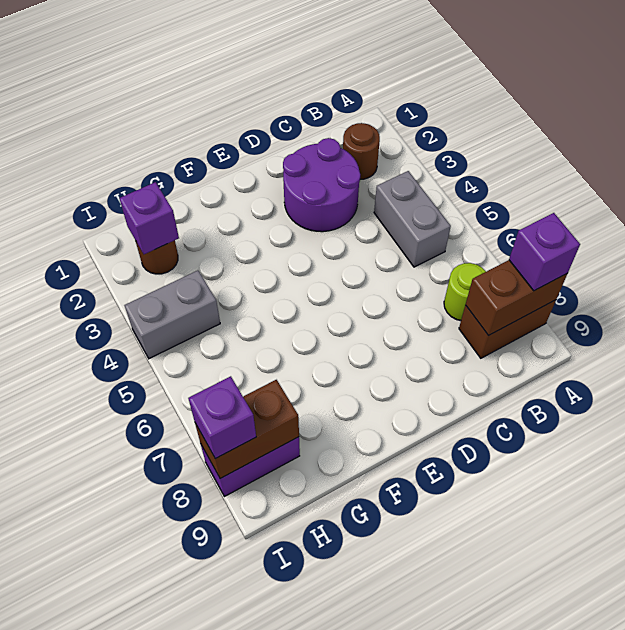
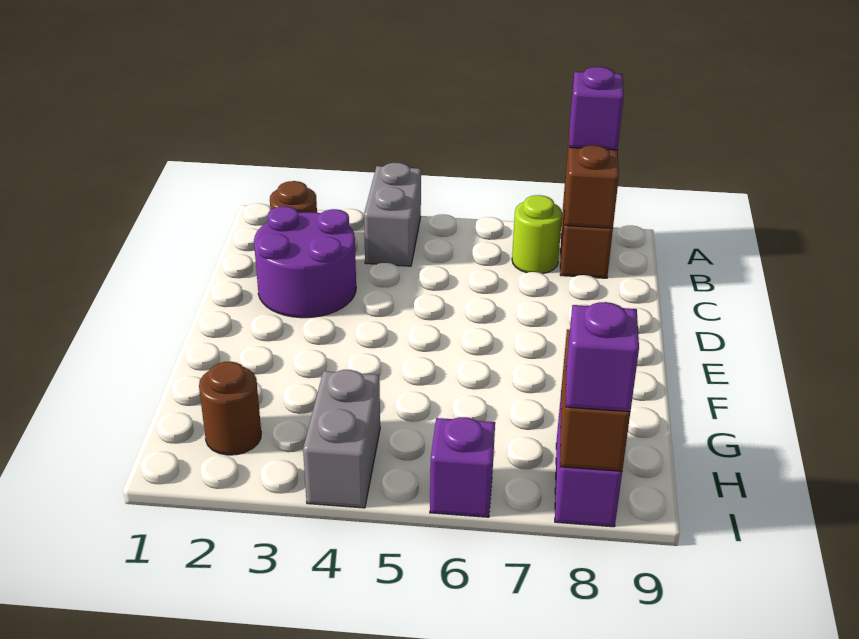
grey brick B4:B5 level 1 -> grey brick A4:B4 level 1
purple brick H2 level 2 -> purple brick I6 level 1

